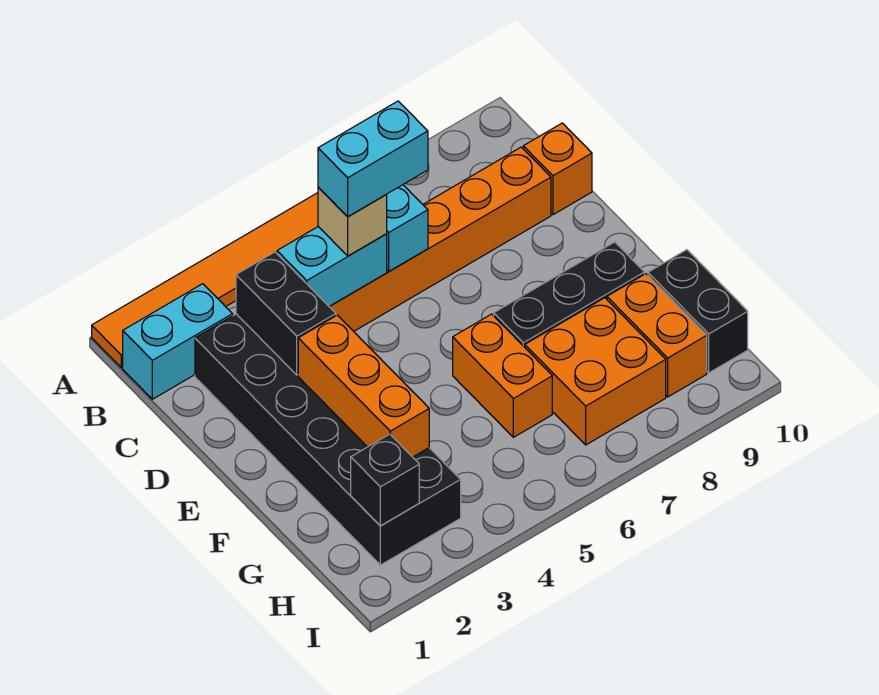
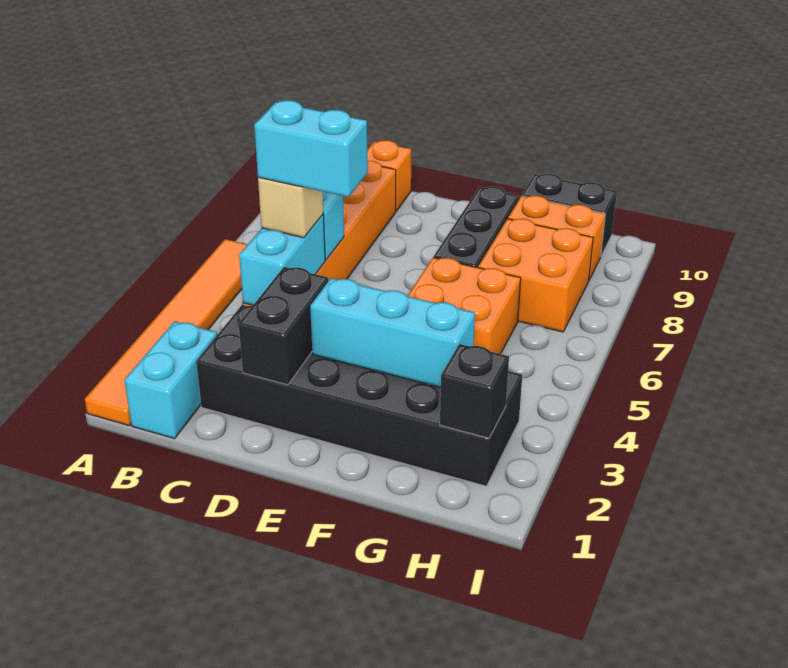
black brick C3:D3 level 2 -> black brick D2:D3 level 2
cyan brick C5:C6 level 4 -> cyan brick C5:D5 level 4
orange brick E3:G3 level 2 -> cyan brick E3:G3 level 2
orange brick F6:G6 level 1 -> orange brick F5:G6 level 1

